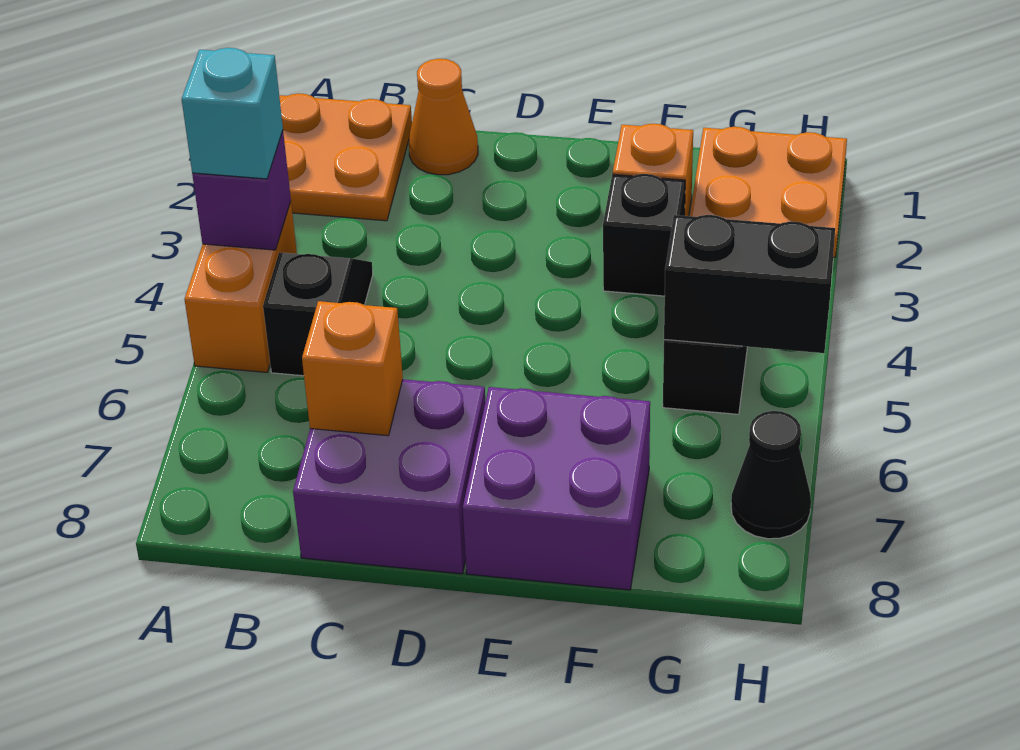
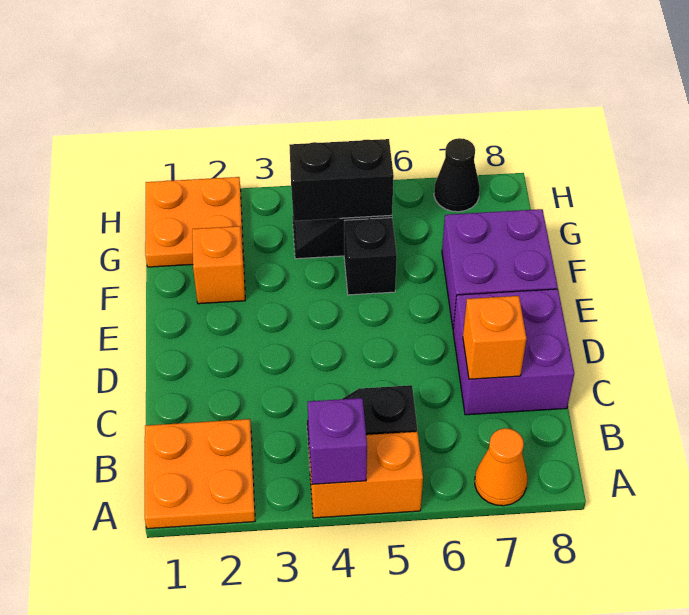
cyan brick A4 level 3 -> none
orange cone C1 level 1 -> orange cone A7 level 1
black brick F3 level 1 -> black brick F5 level 1
black brick G5:H5 level 2 -> black brick G4:G5 level 2

